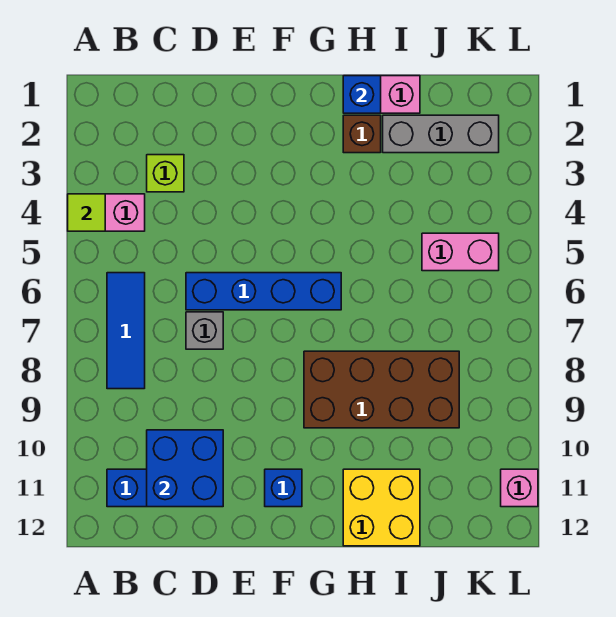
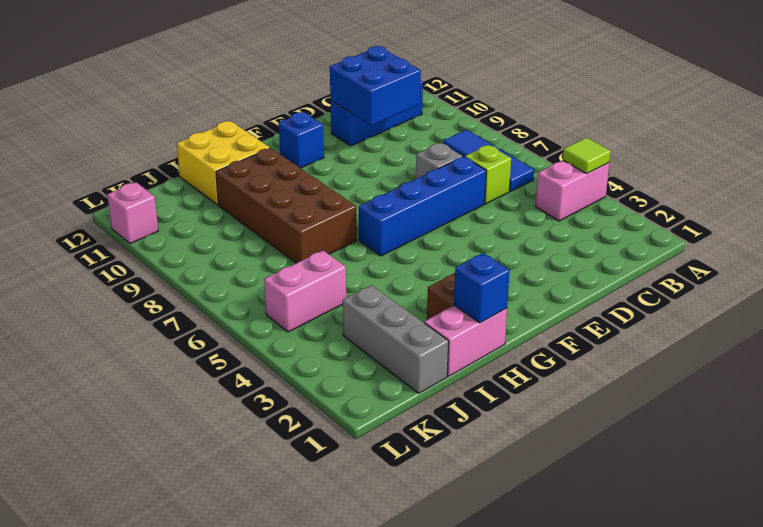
lime brick C3 level 1 -> lime brick C6 level 1
brown brick G8:J9 level 1 -> brown brick H7:I10 level 1
grey brick I2:K2 level 1 -> grey brick J1:J3 level 1

